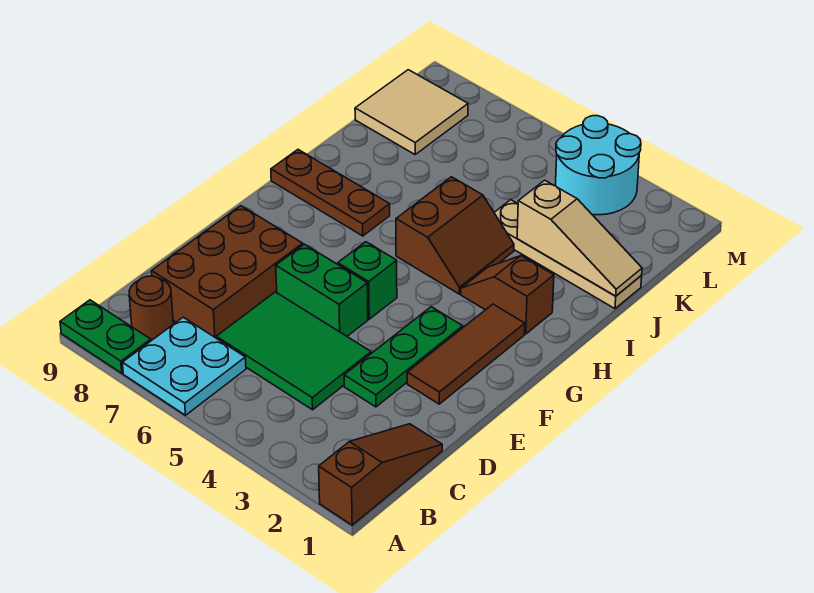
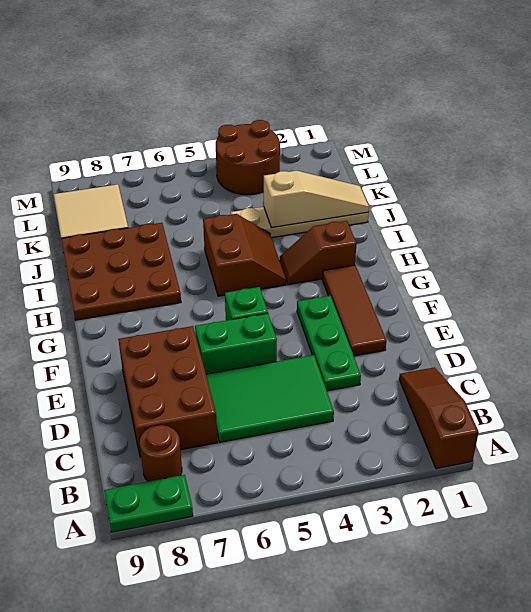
cyan plate A6:B7 level 1 -> none
brown plate H7:H9 level 1 -> brown plate H7:J9 level 1
cyan round brick L3:M4 level 1 -> brown round brick L3:M4 level 1

